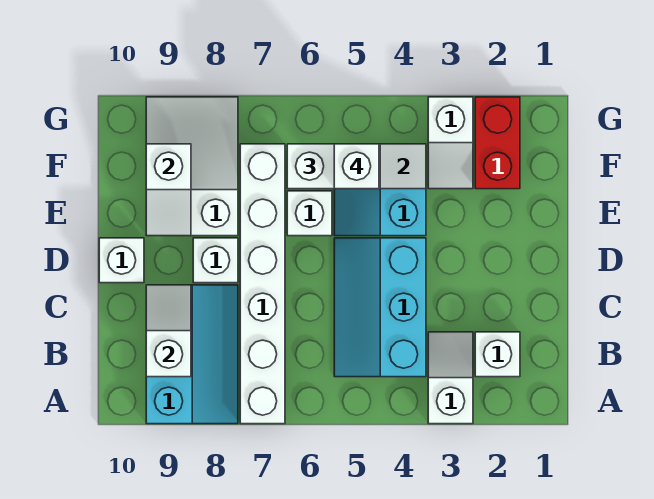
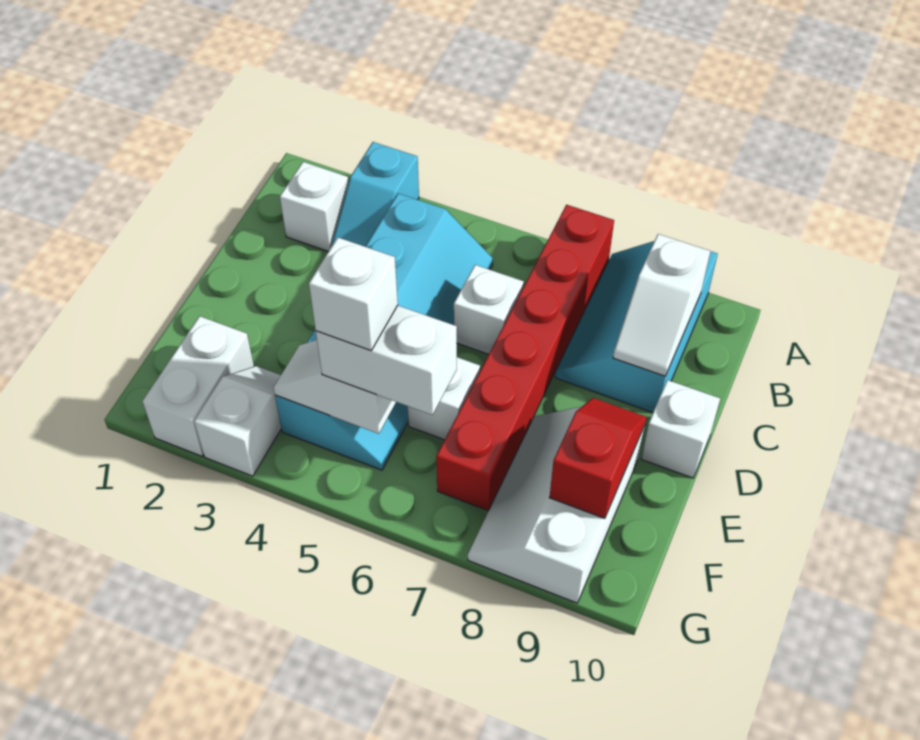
white slope A3:B3 level 1 top A -> cyan slope A3:B3 level 1 top A
white brick A7:F7 level 1 -> red brick A7:F7 level 1
white brick D8 level 1 -> white brick C6 level 1
white slope E8:G9 level 1 top E -> white slope E8:G9 level 1 top 9
white slope E9:F9 level 2 top F -> red slope E9:F9 level 2 top F
red brick F2:G2 level 1 -> white brick F2:G2 level 1

